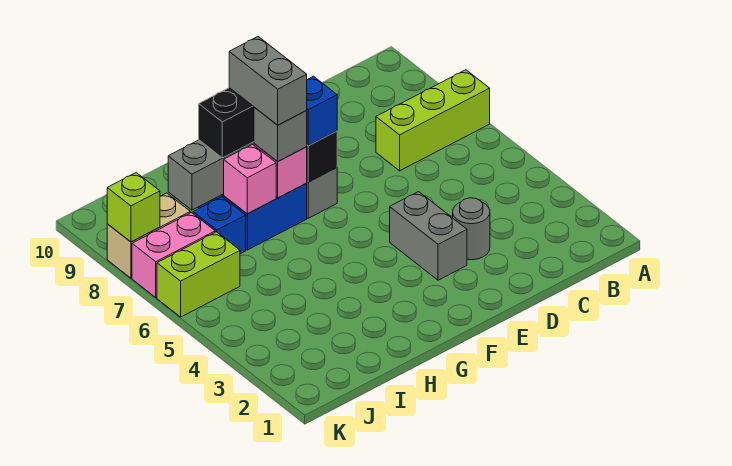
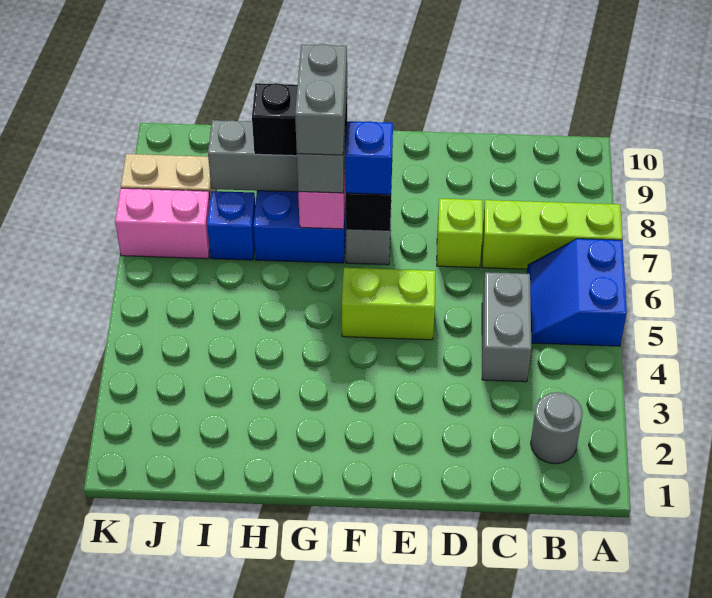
none -> blue slope A5:B6 level 1 top A
grey round brick D3 level 1 -> grey round brick B2 level 1
grey brick E3:E4 level 1 -> grey brick C4:C5 level 1
pink brick H7 level 2 -> none
lime brick J6:K6 level 1 -> lime brick E5:F5 level 1
lime brick K8 level 2 -> lime brick D7 level 1

